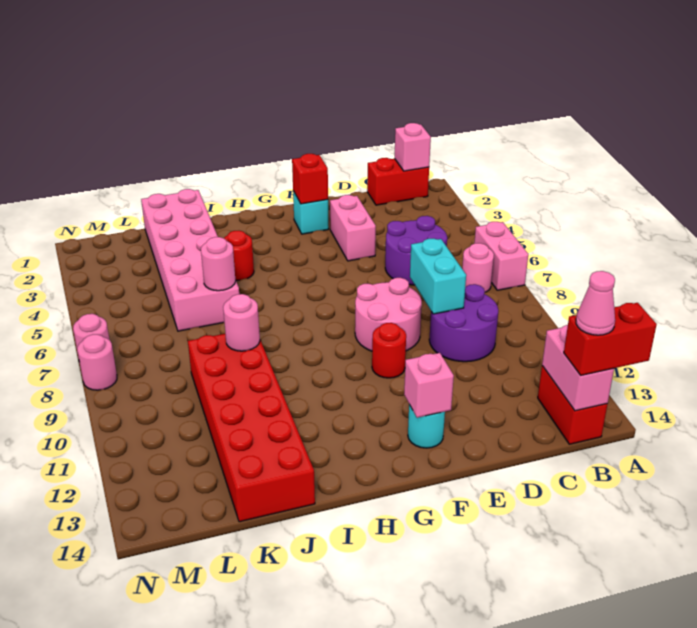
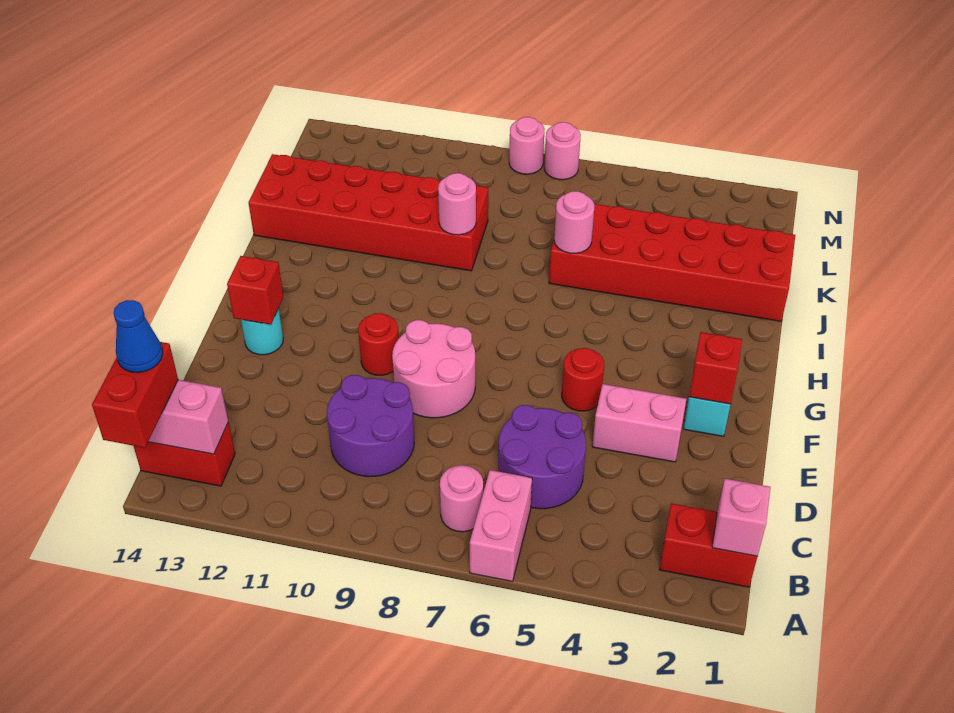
pink brick A6:A7 level 1 -> pink brick A6:B6 level 1
red brick B1:C1 level 1 -> red brick B1:B2 level 1
pink cone B14 level 4 -> blue cone B14 level 4
cyan brick D8:D9 level 2 -> none
pink brick F13 level 2 -> red brick F13 level 2
red round brick I4 level 1 -> red round brick F5 level 1
pink brick J1:K6 level 1 -> red brick J1:K6 level 1

